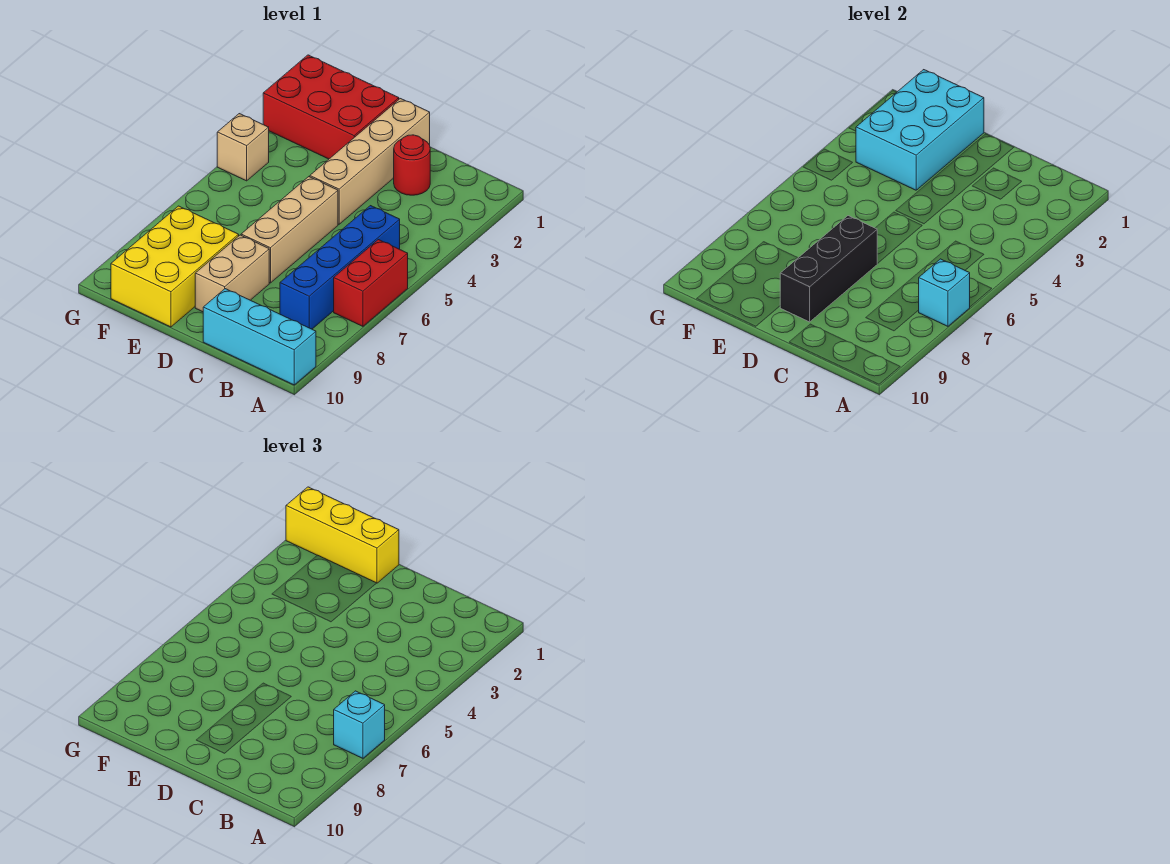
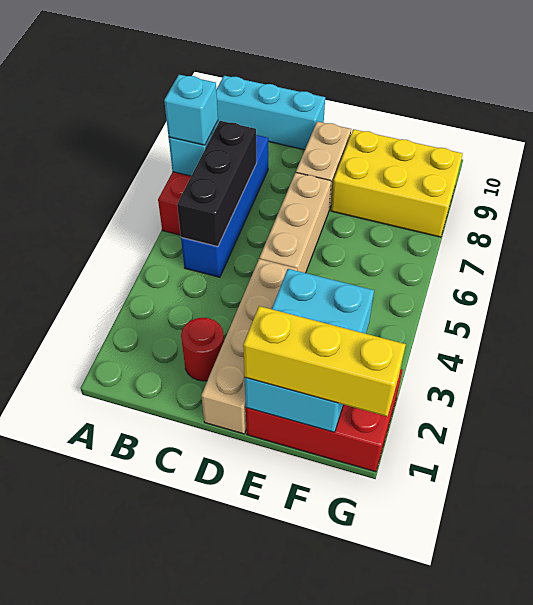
black brick D7:D9 level 2 -> black brick B5:B7 level 2
yellow brick E8:F10 level 1 -> yellow brick E8:G9 level 1
tan brick G4 level 1 -> none

